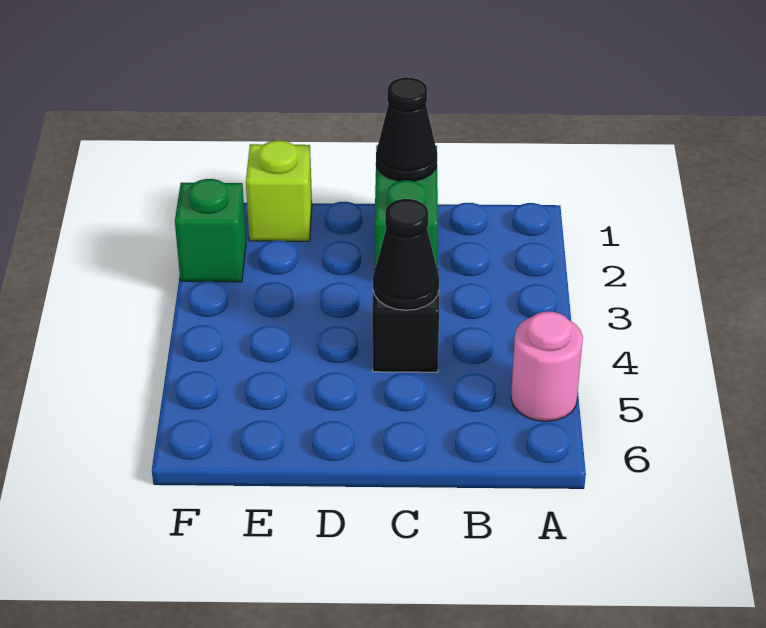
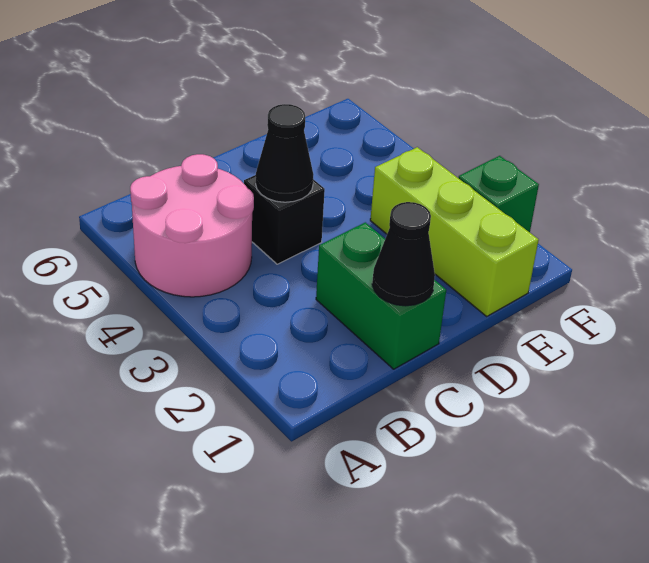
pink round brick A5 level 1 -> pink round brick A4:B5 level 1
lime brick E1 level 1 -> lime brick E1:E3 level 1

